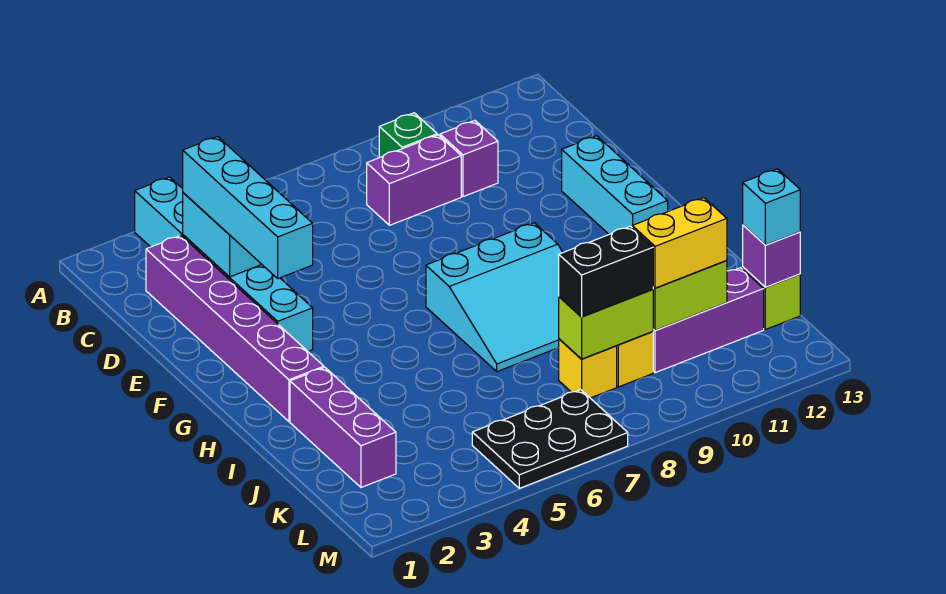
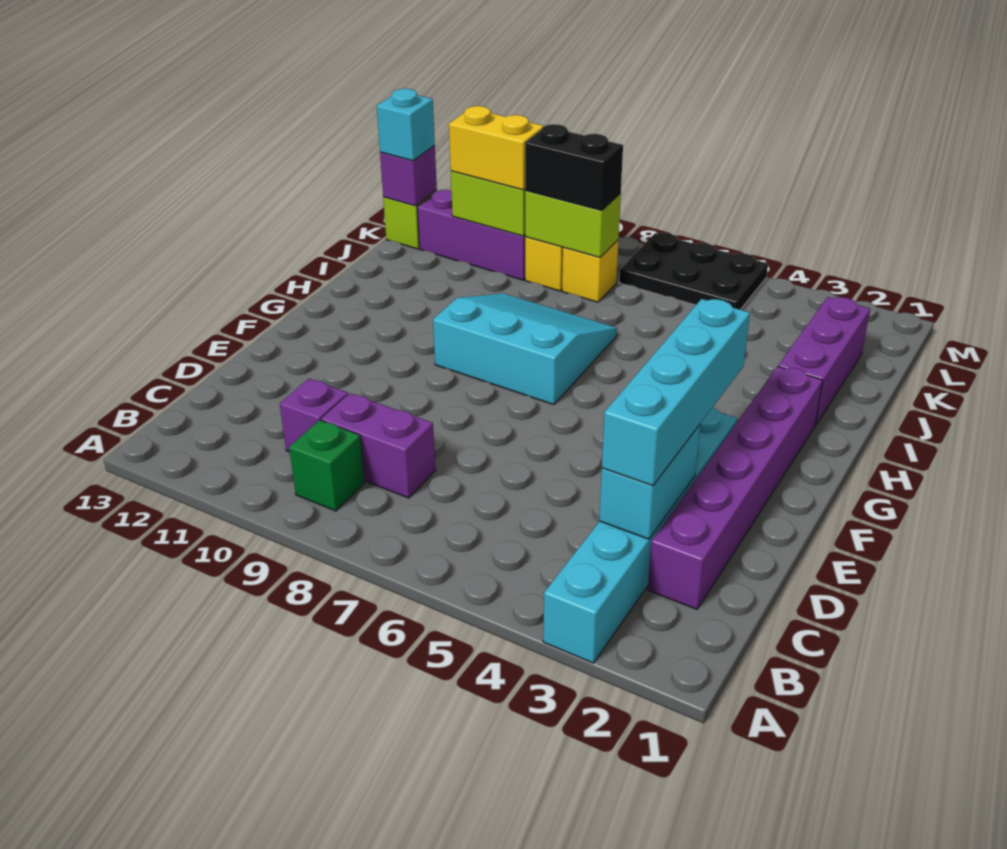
cyan brick E12:G12 level 1 -> none

